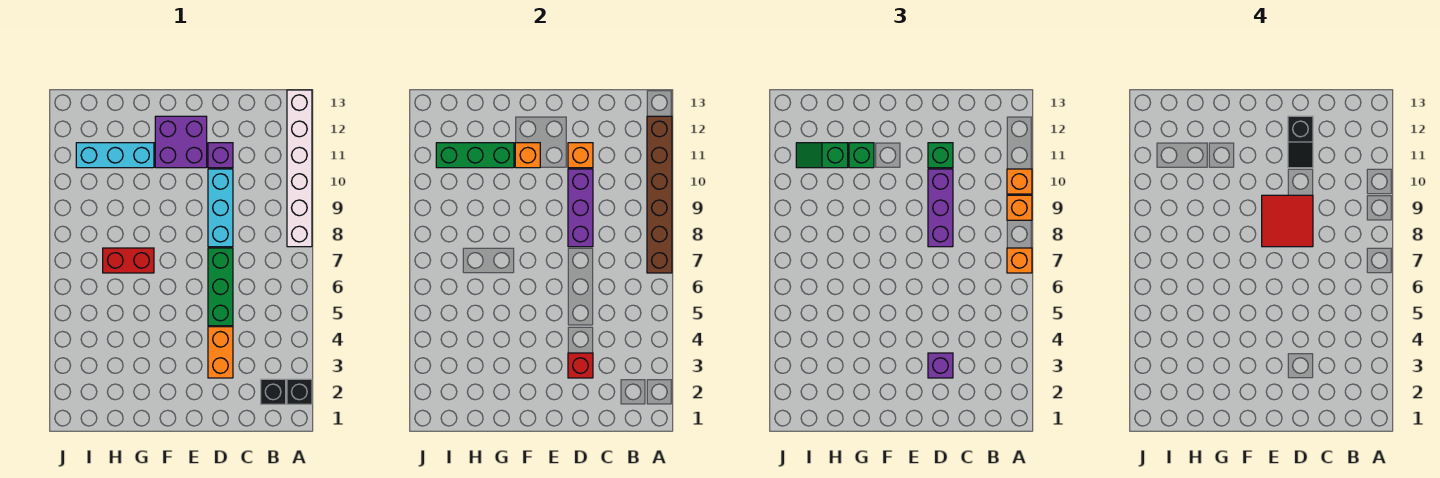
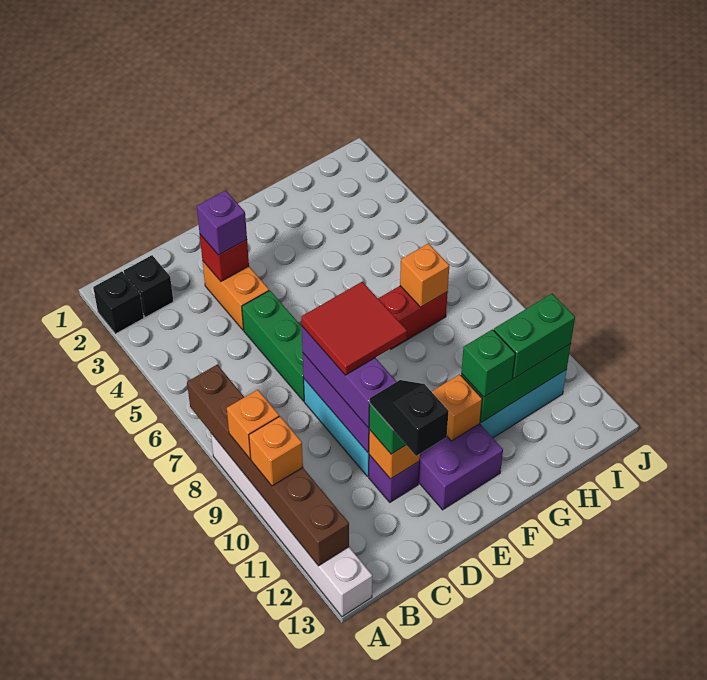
orange brick A7 level 3 -> orange brick H7 level 2
green slope H11:I11 level 3 top H -> green brick H11:I11 level 3

